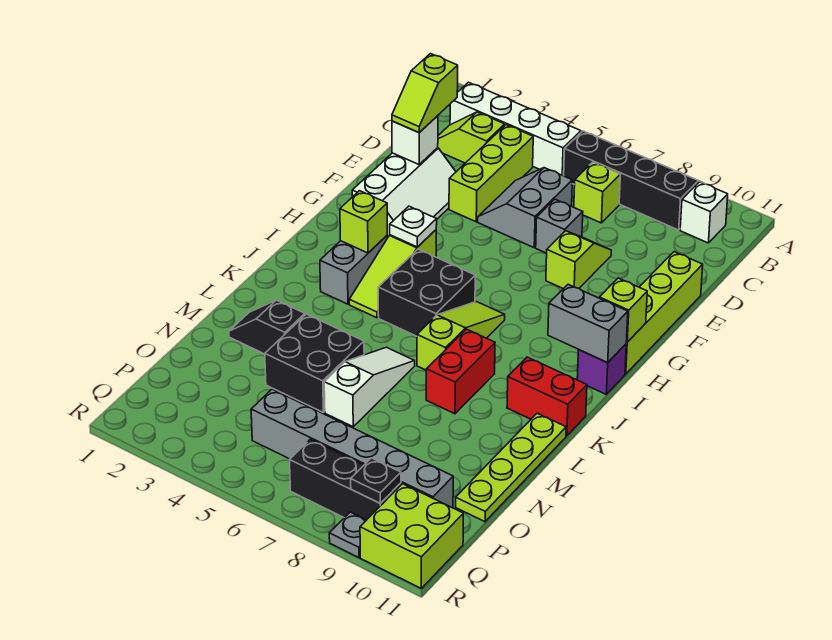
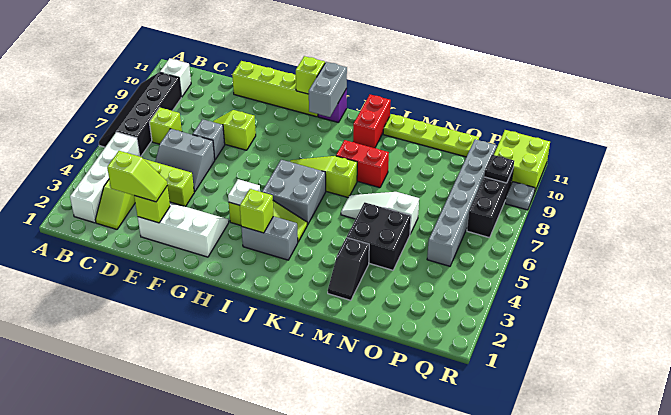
white brick E2 level 2 -> lime brick E2 level 2
black brick I5:J6 level 1 -> grey brick I5:J6 level 1

